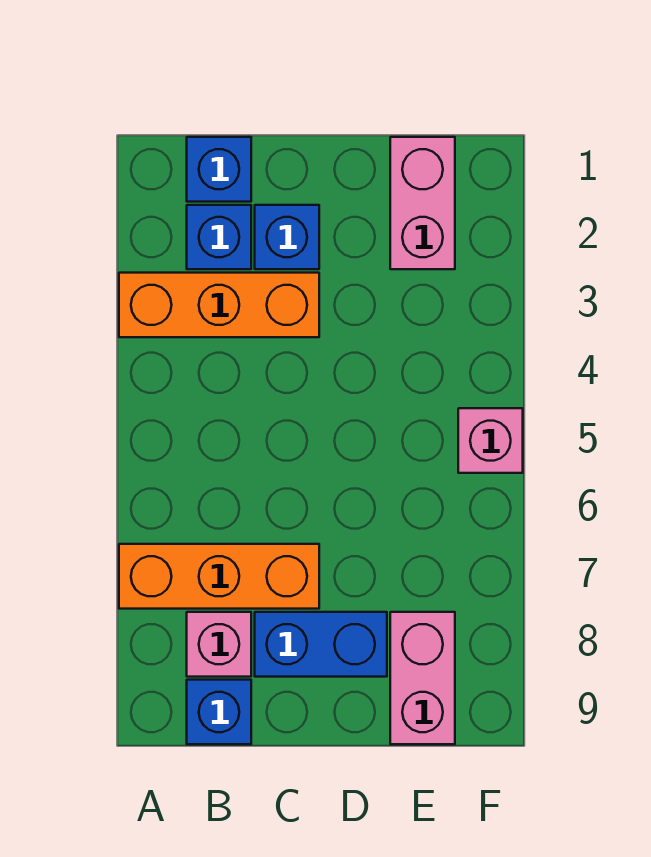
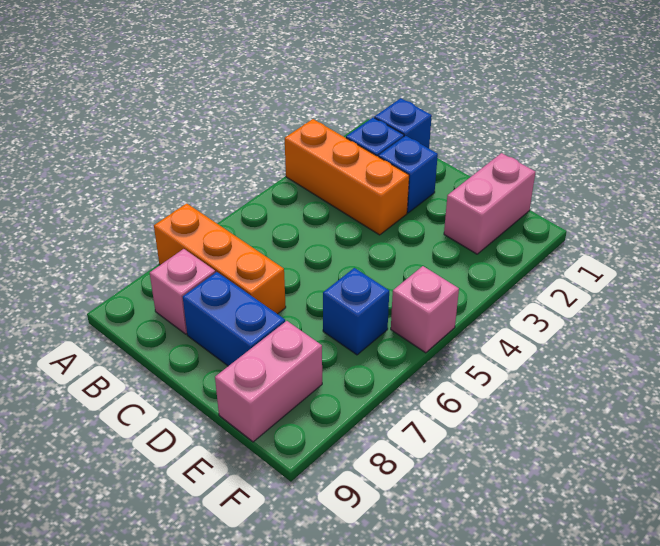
blue brick B9 level 1 -> blue brick E6 level 1

